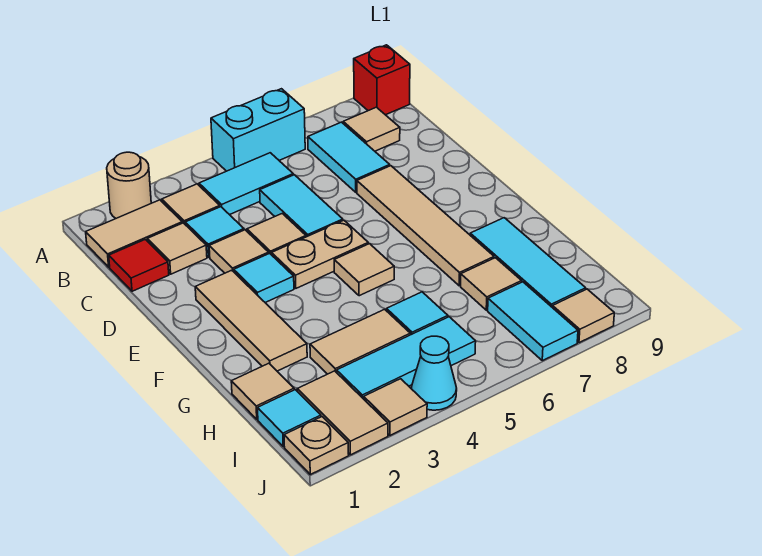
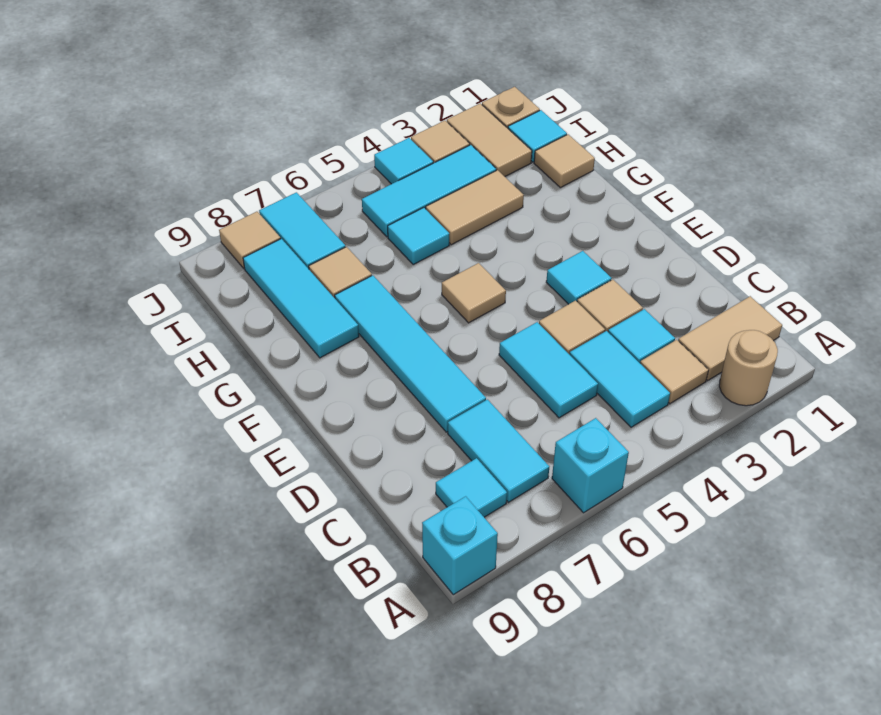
cyan brick A5:A6 level 1 -> cyan brick A6 level 1
red brick A9 level 1 -> cyan brick A9 level 1
cyan tile B4:B5 level 1 -> cyan tile B4:C4 level 1
tan tile B8 level 1 -> cyan tile B8 level 1
red tile C1 level 1 -> none
tan tile C2 level 1 -> none
tan tile D7:G7 level 1 -> cyan tile D7:G7 level 1
tan tile E2:G2 level 1 -> none
tan plate E4:E5 level 1 -> none
cyan cone J4 level 1 -> cyan tile J4 level 1

